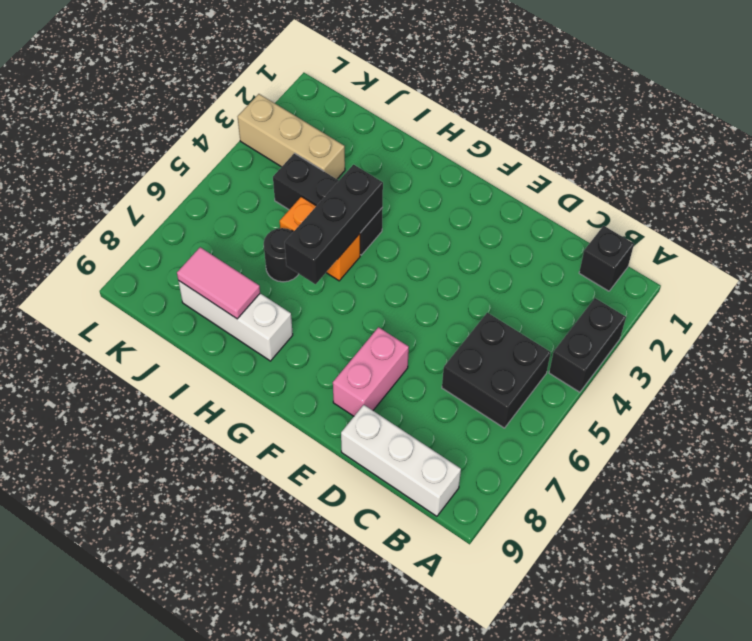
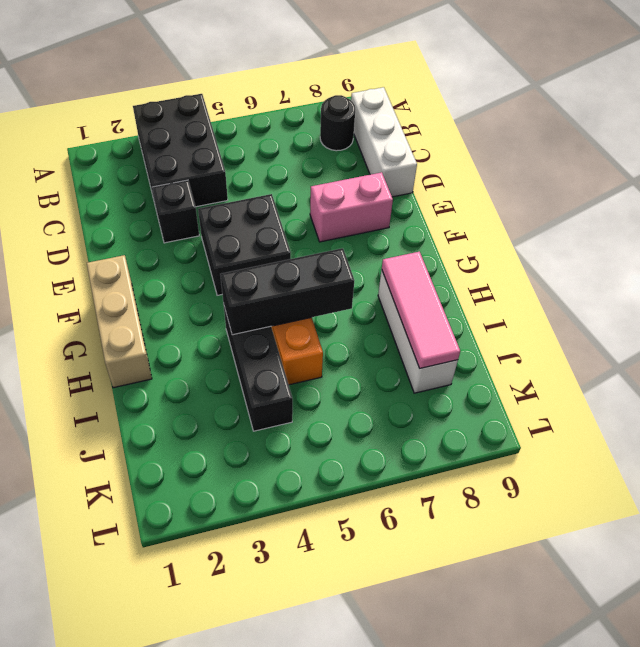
black brick A3:A4 level 1 -> black brick A3:C4 level 1
black brick B1 level 1 -> black brick D3 level 1
black brick B5:C6 level 1 -> black brick E4:F5 level 1
black round brick I6 level 1 -> black round brick B8 level 1
pink tile I8:J8 level 2 -> pink tile H8:J8 level 2
tan brick J3:L3 level 1 -> tan brick F1:H1 level 1

